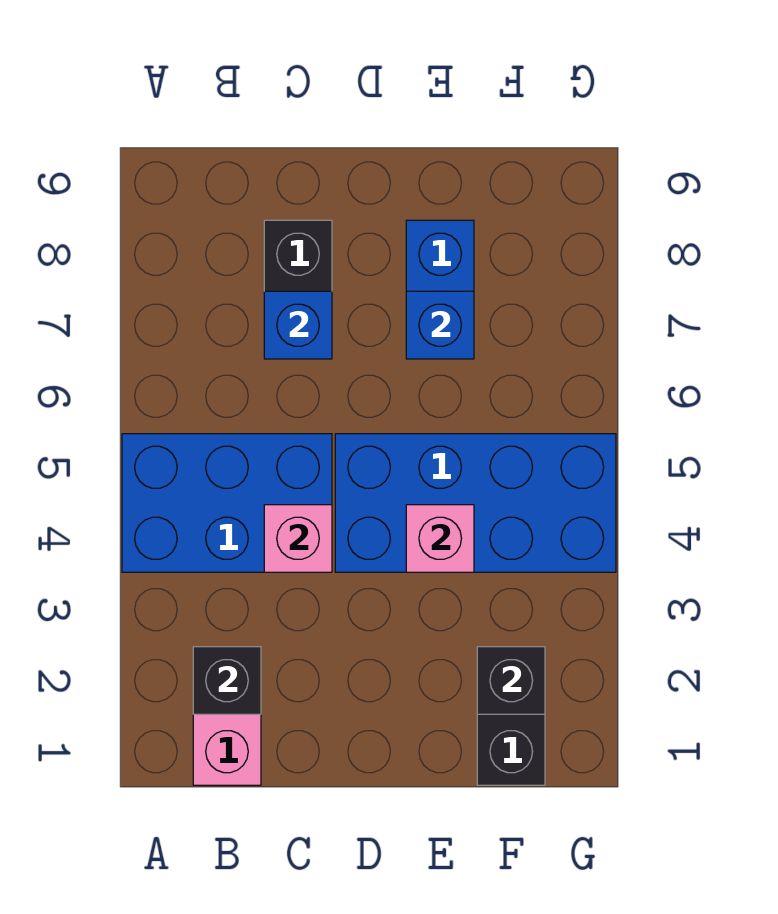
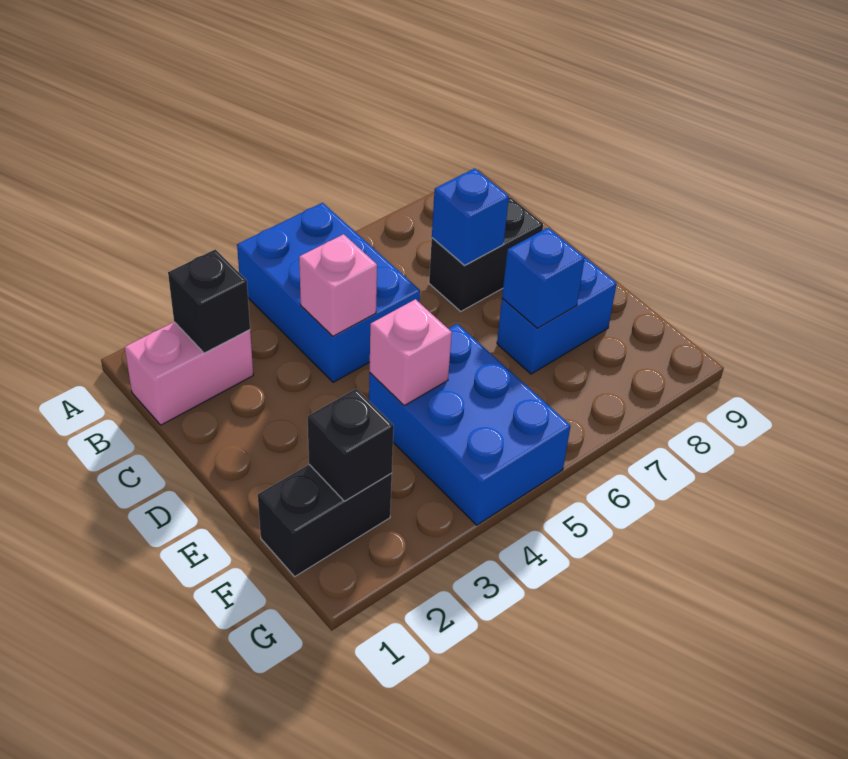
blue brick D4:G5 level 1 -> blue brick E4:G5 level 1

